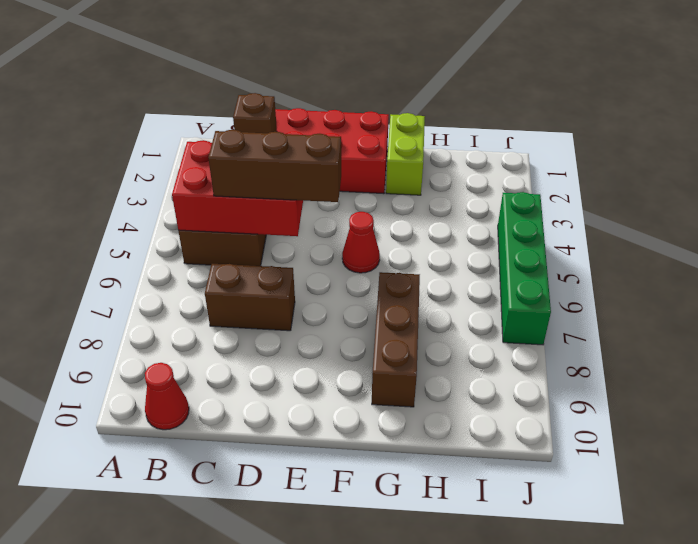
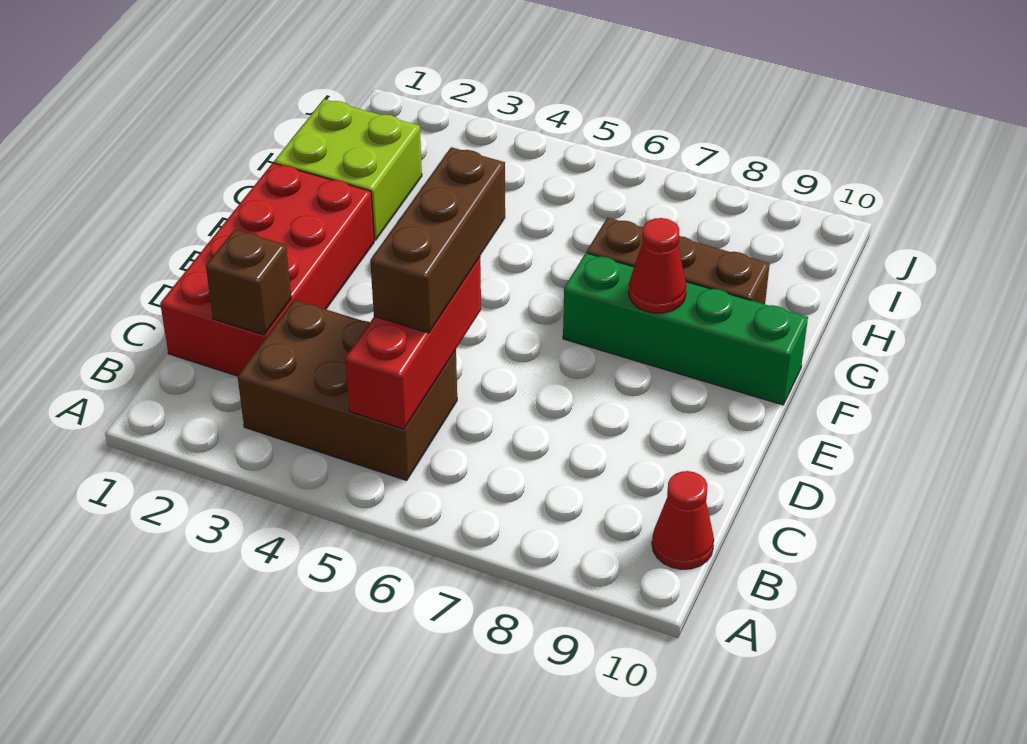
red brick B4:D5 level 2 -> red brick B5:D5 level 2
brown brick C7:D7 level 1 -> none
red cone F5 level 1 -> red cone F8 level 2
lime brick G1:G2 level 1 -> lime brick G1:H2 level 1
green brick J4:J7 level 1 -> green brick F7:F10 level 1

